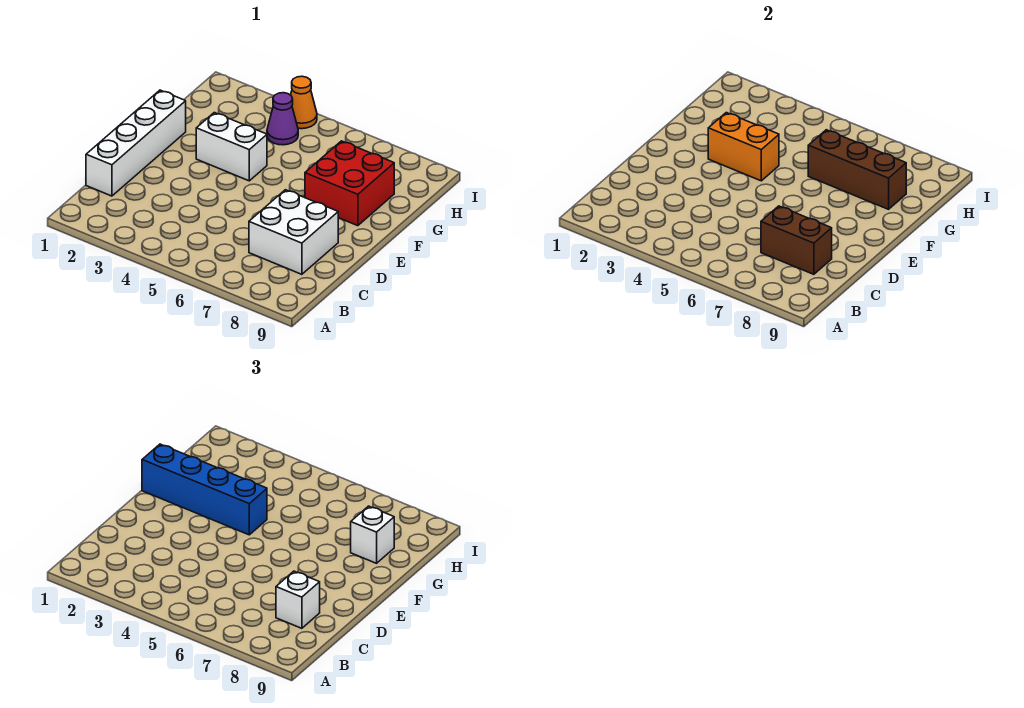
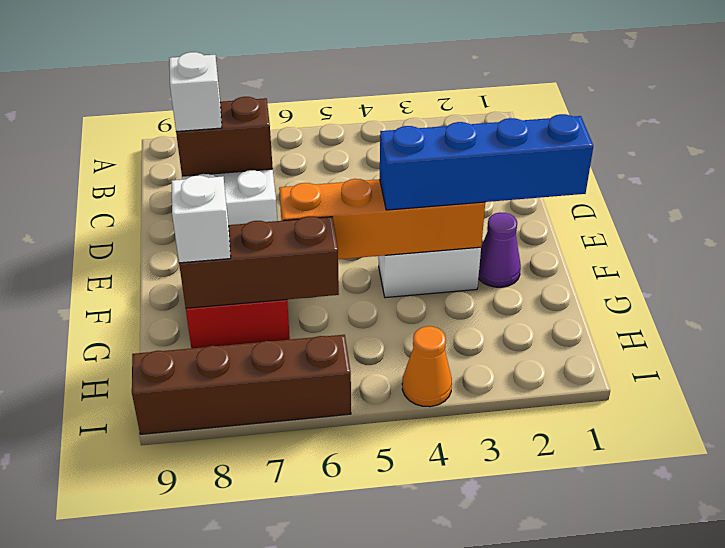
white brick C1:F1 level 1 -> none
orange brick F3:F4 level 2 -> orange brick F3:F6 level 2
purple cone H4 level 1 -> purple cone F2 level 1
none -> brown brick I6:I9 level 1

